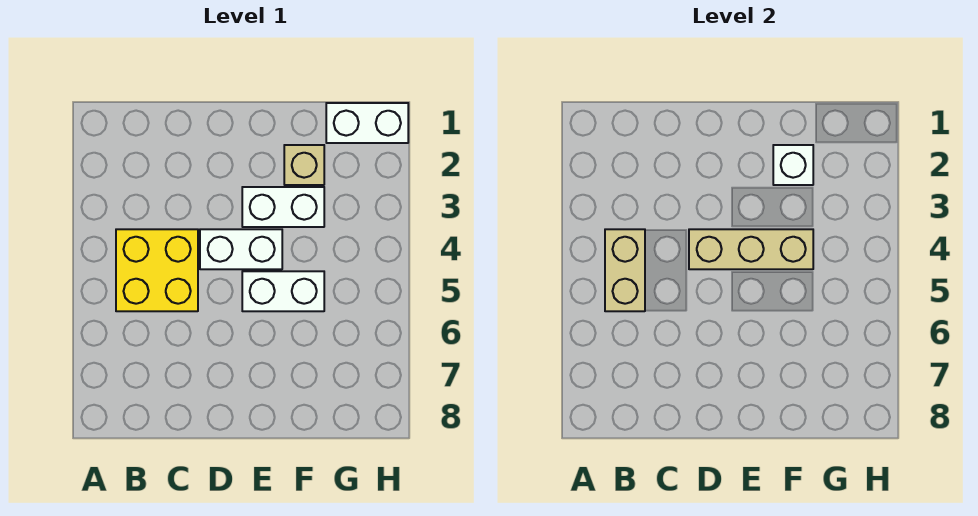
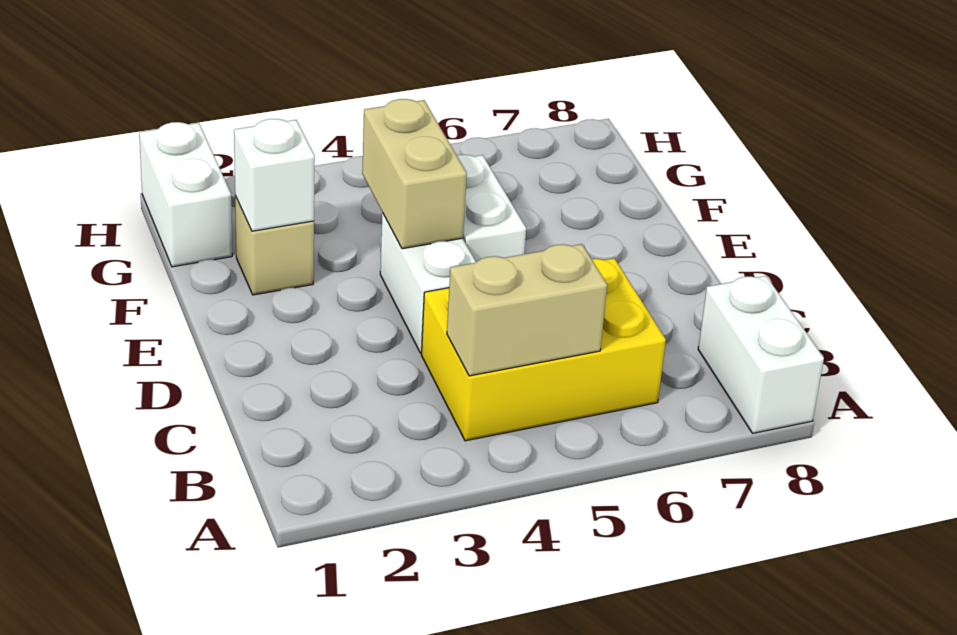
yellow brick B4:C5 level 1 -> yellow brick B4:C6 level 1
tan brick D4:F4 level 2 -> tan brick E4:F4 level 2
white brick E3:F3 level 1 -> white brick A8:B8 level 1

